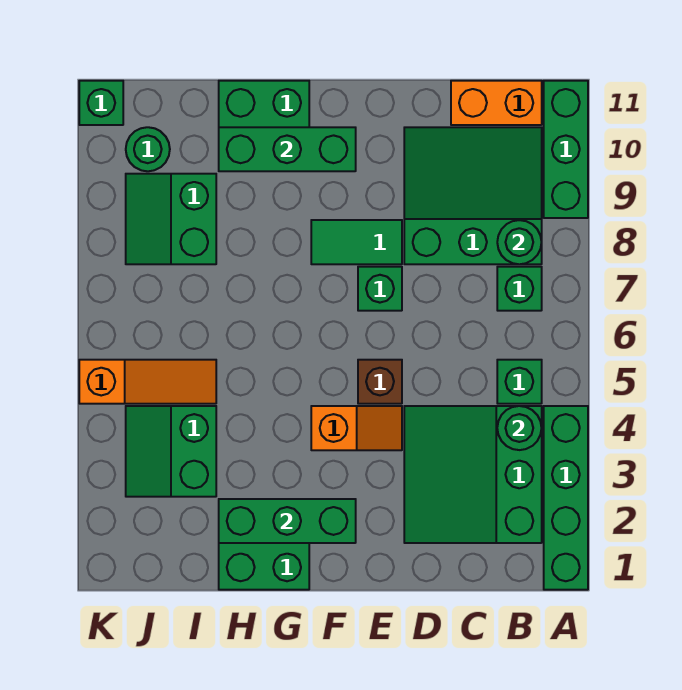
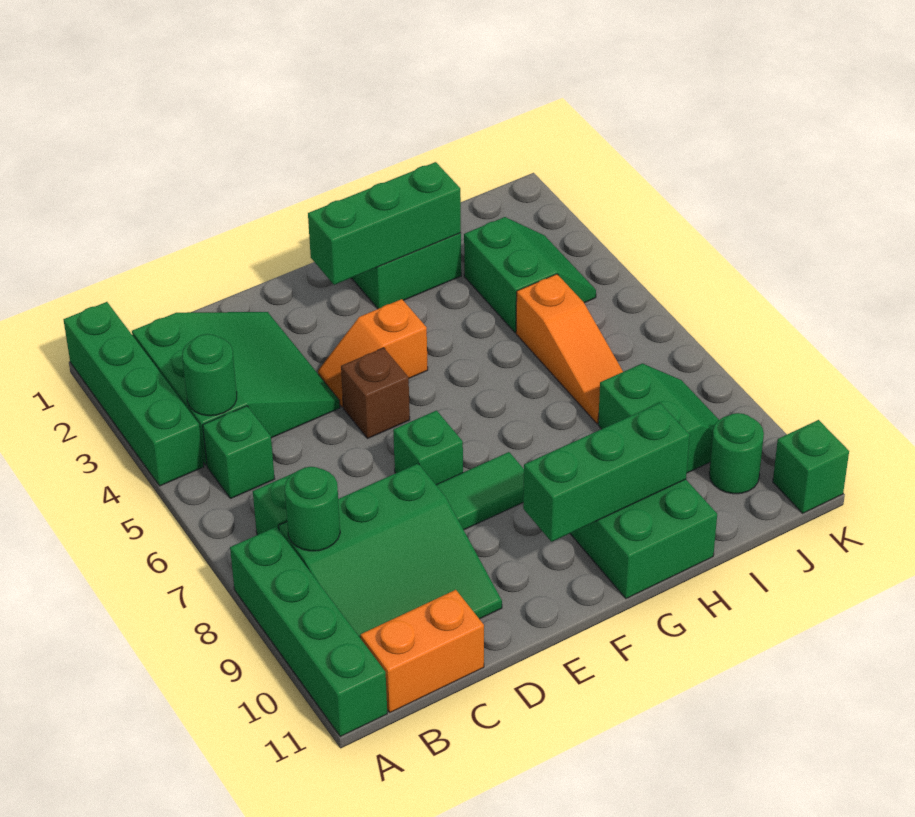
green brick A9:A11 level 1 -> green brick A8:A11 level 1
orange slope I5:K5 level 1 top K -> orange slope I5:I7 level 1 top 5

